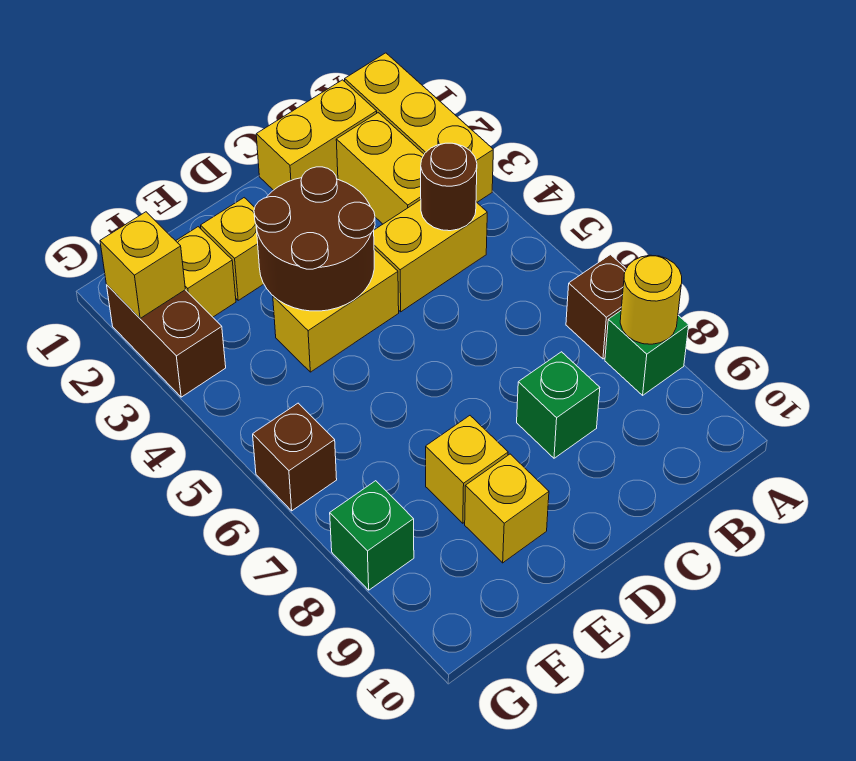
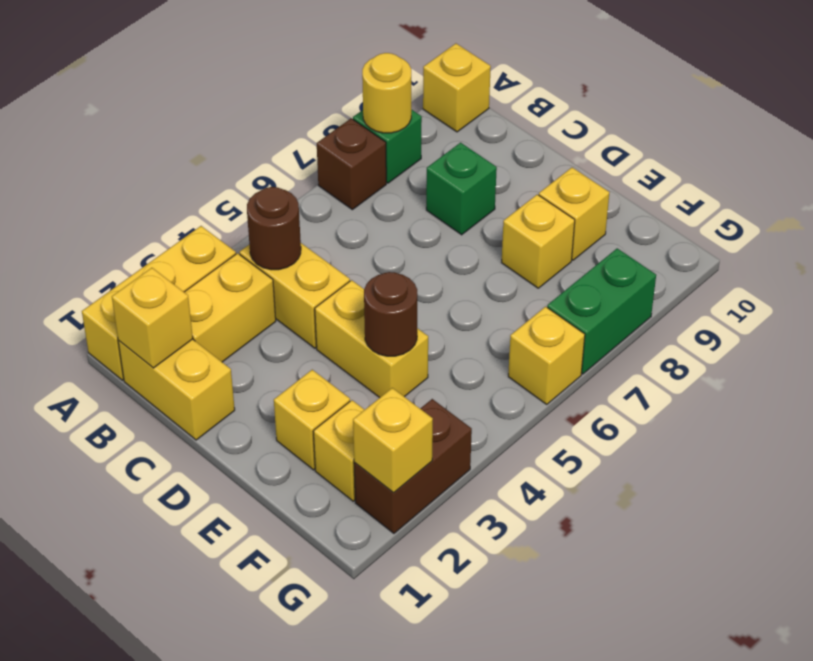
none -> yellow brick A10 level 1
none -> yellow brick B1 level 2
brown round brick D3:E4 level 2 -> brown round brick E4 level 2
brown brick G6 level 1 -> yellow brick G6 level 1
green brick G8 level 1 -> green brick G7:G8 level 1

